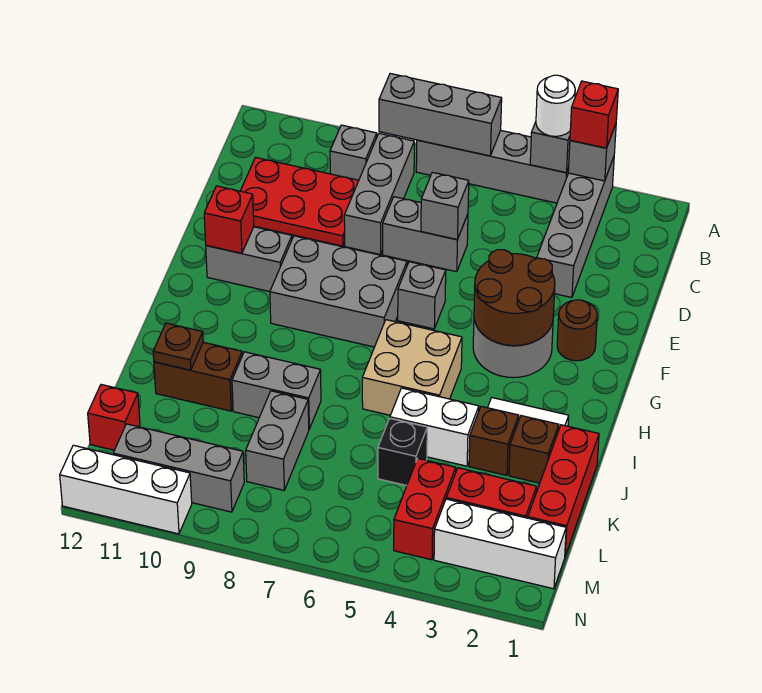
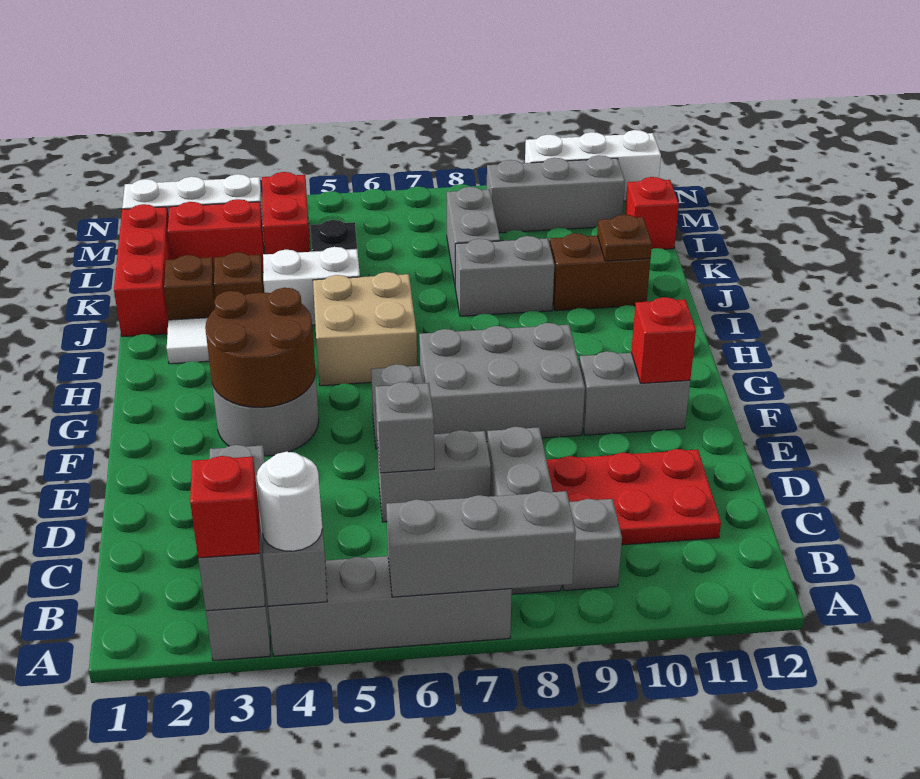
brown round brick F2 level 1 -> none

